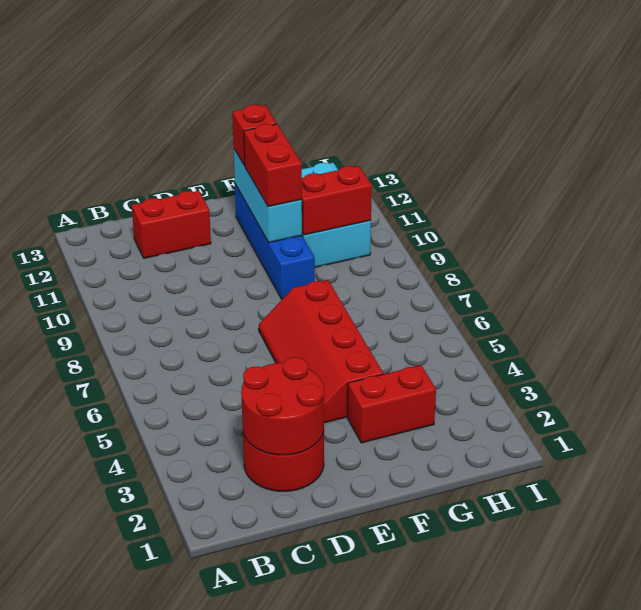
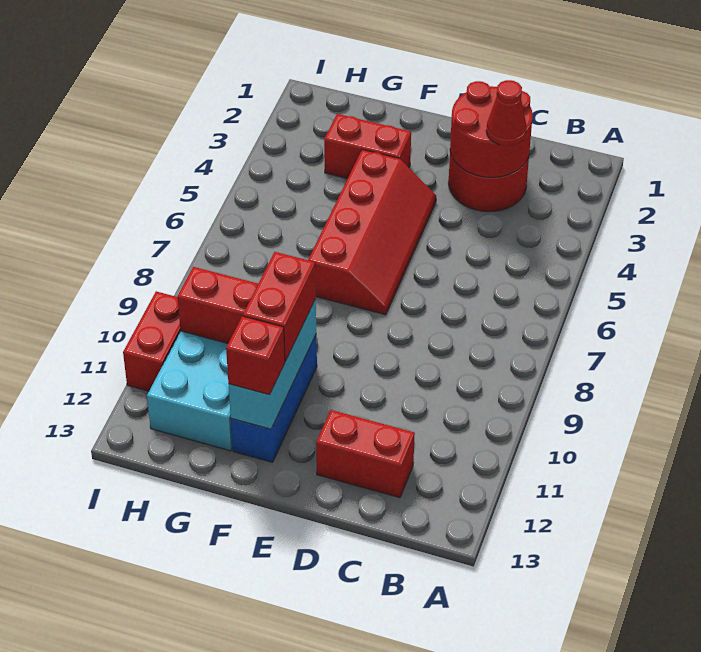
none -> red cone C3 level 3
blue brick F9:F12 level 1 -> blue brick F10:F12 level 1
none -> red brick I10:I11 level 1

